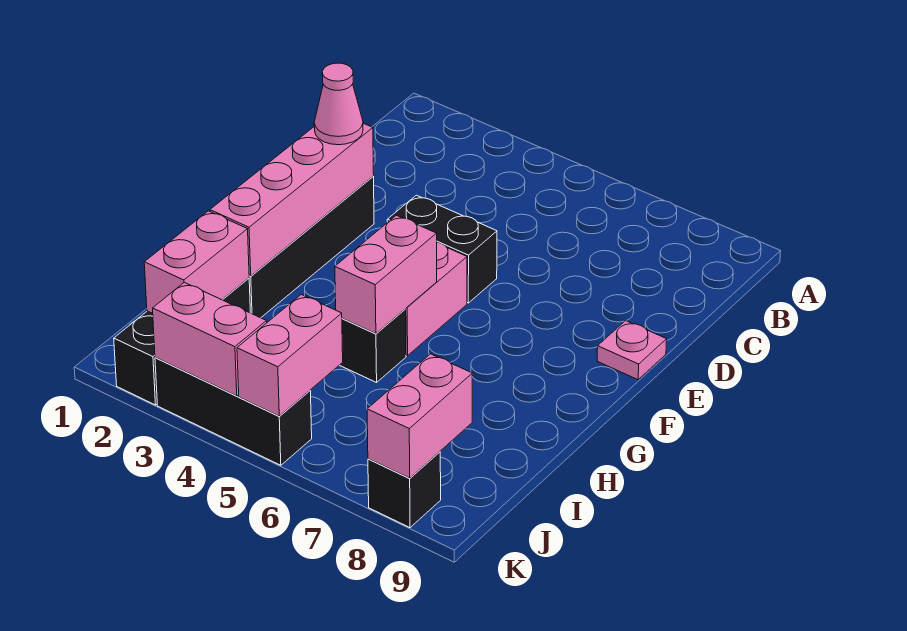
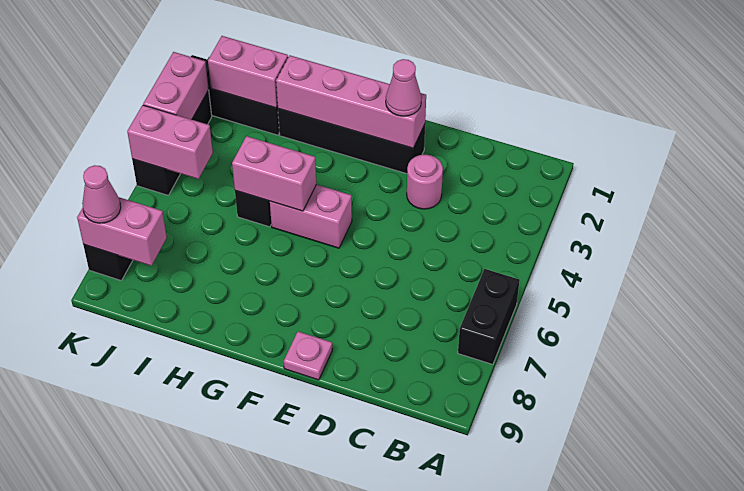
none -> pink round brick D3 level 1
black brick E4:E5 level 1 -> black brick A6:A7 level 1
none -> pink cone K8 level 3

